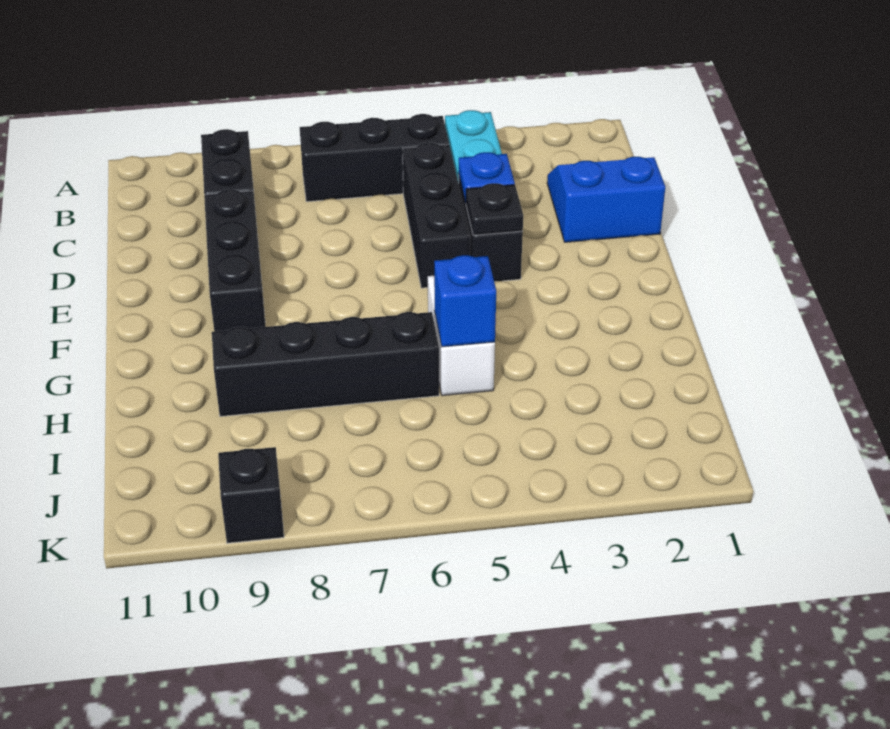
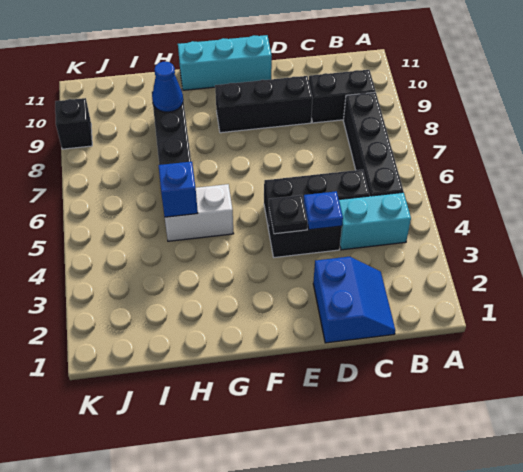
black brick B5:B7 level 1 -> black brick B5:B8 level 1
none -> cyan brick E11:G11 level 1
none -> blue cone H9 level 2

